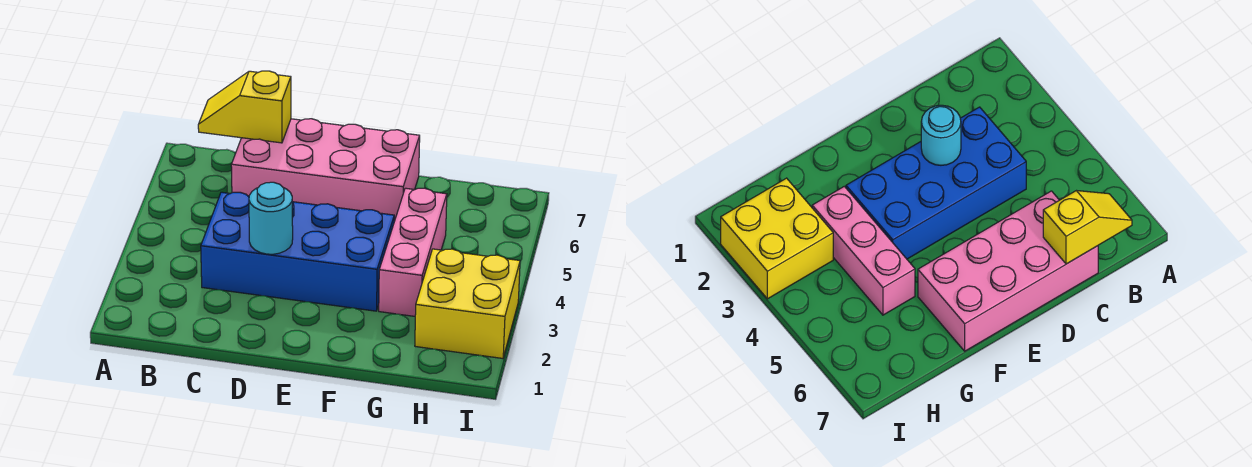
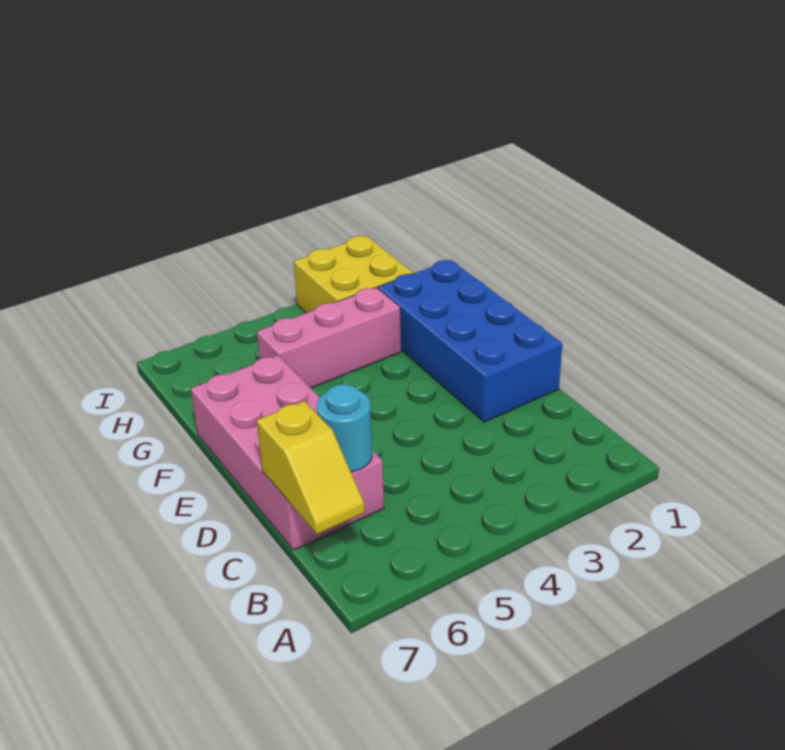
blue brick C3:F4 level 1 -> blue brick D1:G2 level 1
cyan round brick D3 level 2 -> cyan round brick C6 level 2

